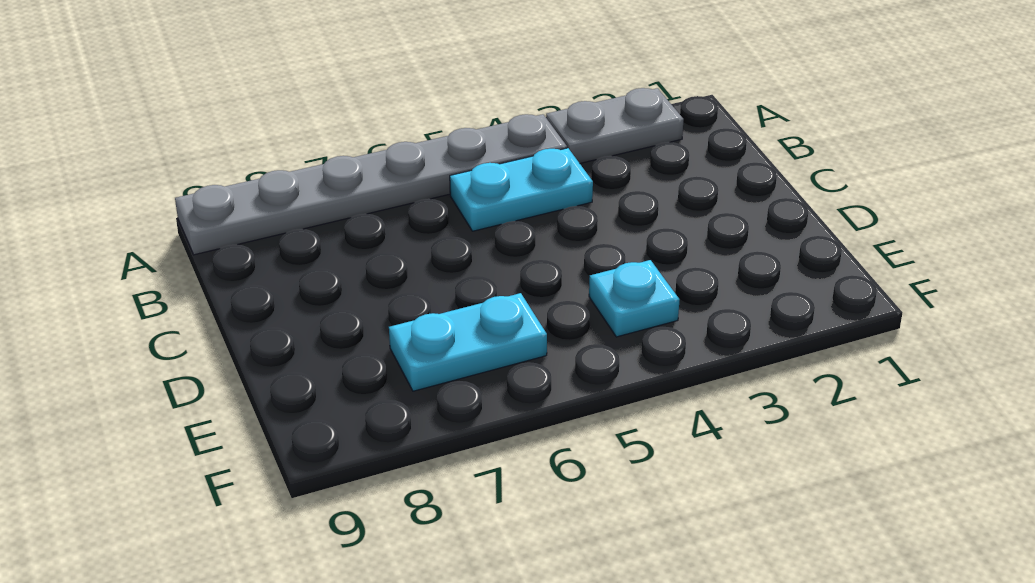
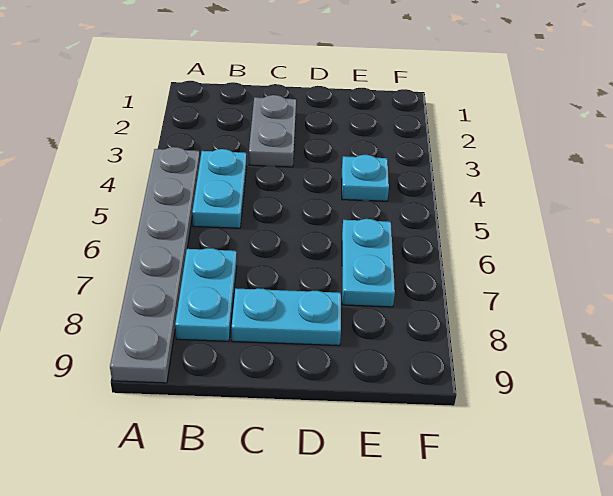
grey plate A2:A3 level 1 -> grey plate C2:C3 level 1
none -> cyan plate B7:B8 level 1
none -> cyan plate C8:D8 level 1

